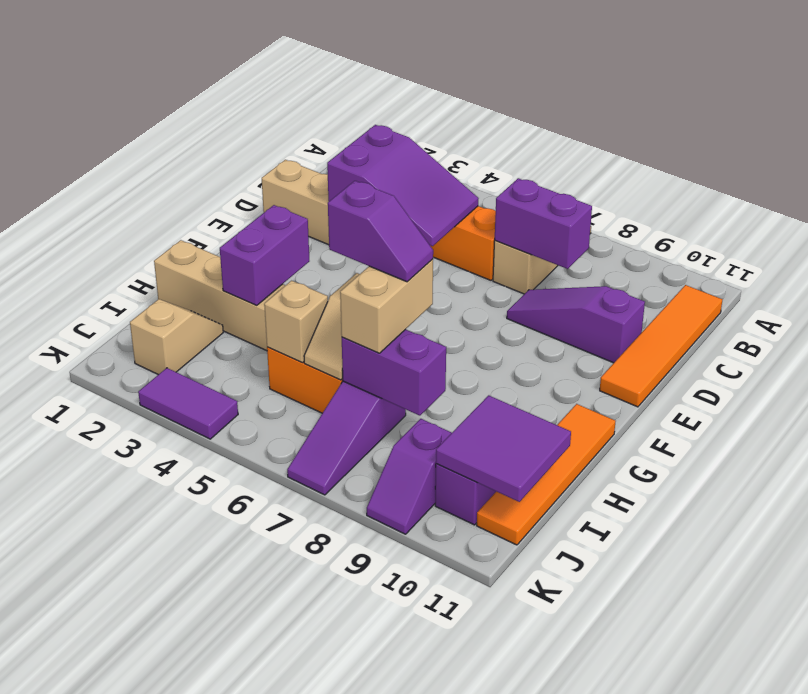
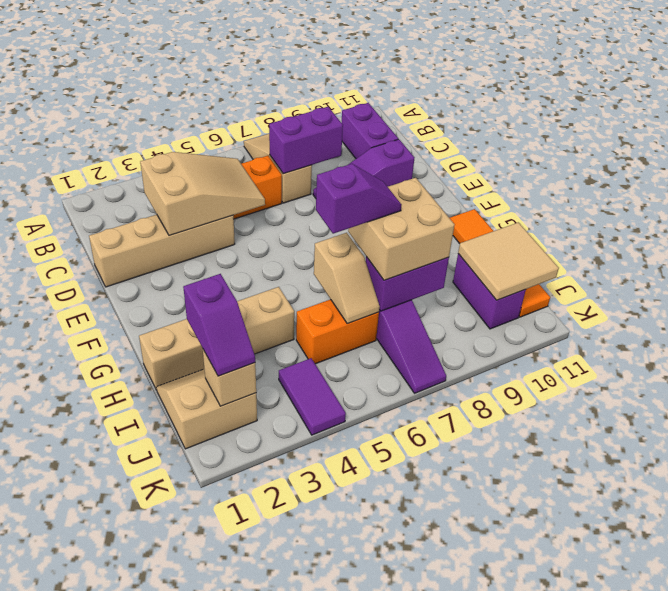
orange tile B11:E11 level 1 -> none
purple slope C3:D5 level 2 top 3 -> tan slope C3:D5 level 2 top 3
purple brick G3:H3 level 2 -> purple brick B10:C10 level 1
tan brick H7:I7 level 3 -> tan brick H7:I8 level 3
tan slope I2:J2 level 1 top J -> tan slope I1:J2 level 1 top J
tan brick I5 level 2 -> tan brick J2 level 2
purple tile I10:J11 level 2 -> tan tile I10:J11 level 2
purple slope J9:K9 level 1 top J -> purple slope I2:J2 level 3 top I
purple tile K3:K4 level 1 -> purple tile J4:K4 level 1

